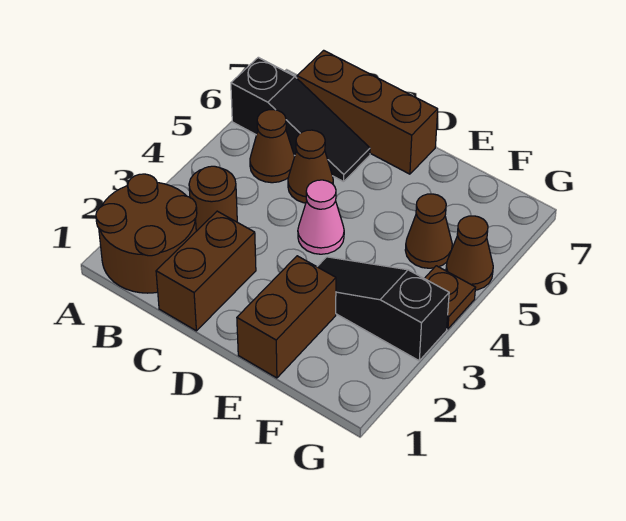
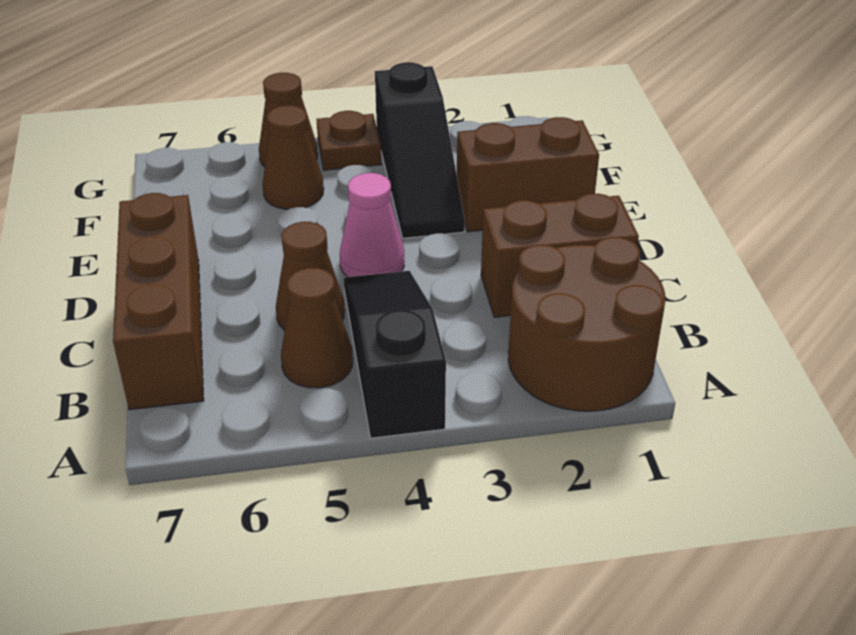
black slope A6:C6 level 1 top A -> black slope A4:C4 level 1 top A
brown round brick B3 level 1 -> none

